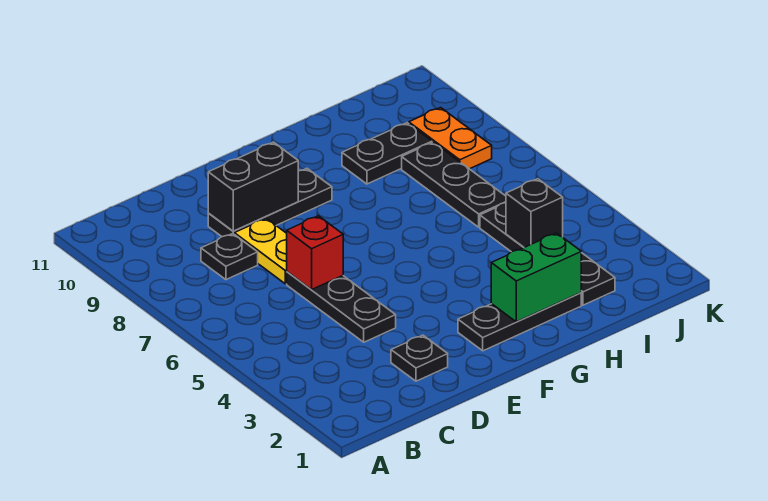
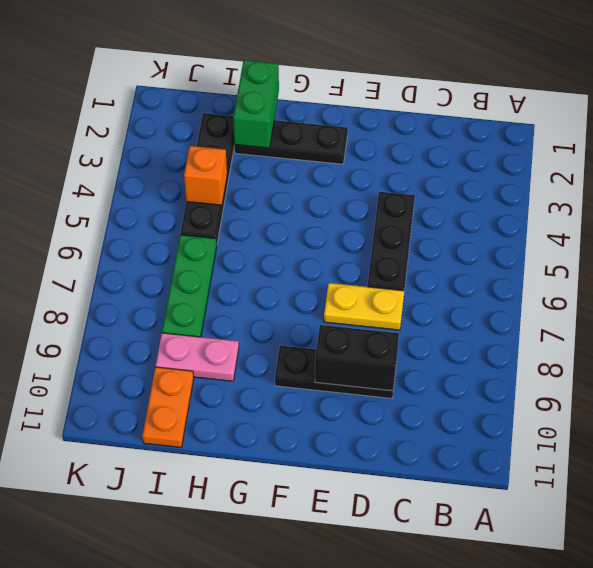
black plate C8 level 1 -> none
black plate D2 level 1 -> none
red brick D6 level 2 -> none
yellow plate D7:D8 level 1 -> yellow plate D7:E7 level 1
green brick G2:H2 level 2 -> green brick H1:H2 level 2
black plate H9:I9 level 1 -> pink plate H9:I9 level 1
black brick I4 level 2 -> orange brick I4 level 2
black plate I6:I8 level 1 -> green plate I6:I8 level 1
orange plate J8:J9 level 1 -> orange plate I10:I11 level 1

